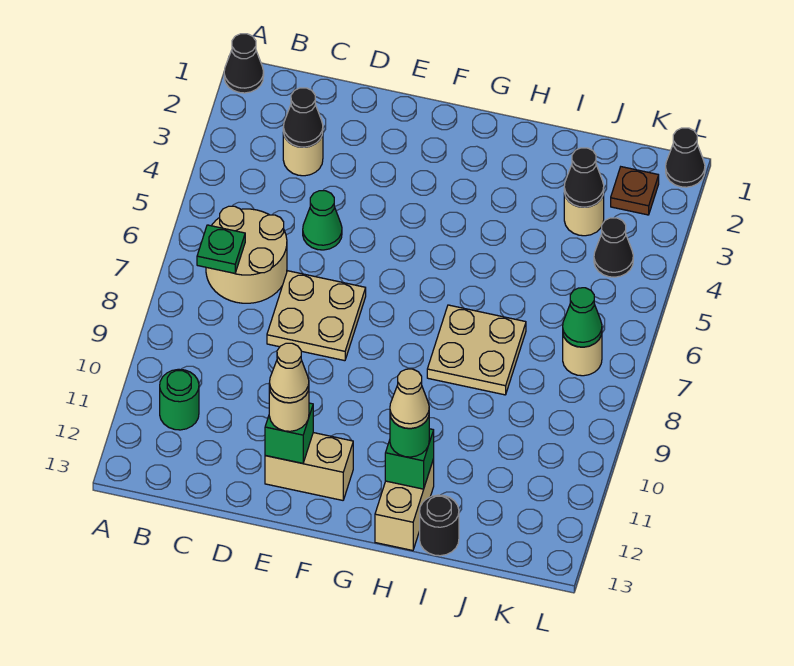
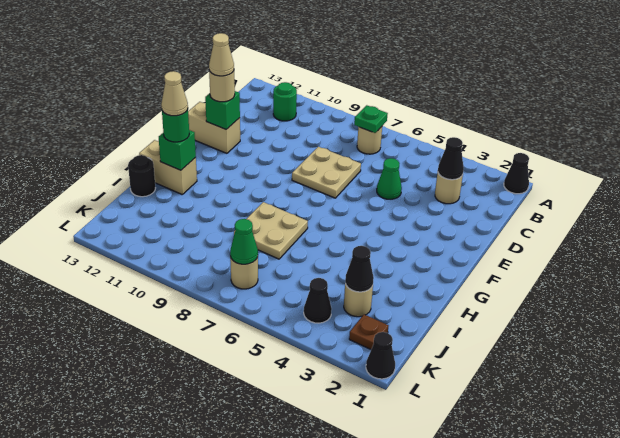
tan round brick B6:C7 level 1 -> tan round brick B7 level 1
tan brick E12:F12 level 1 -> tan brick E12:E13 level 1

